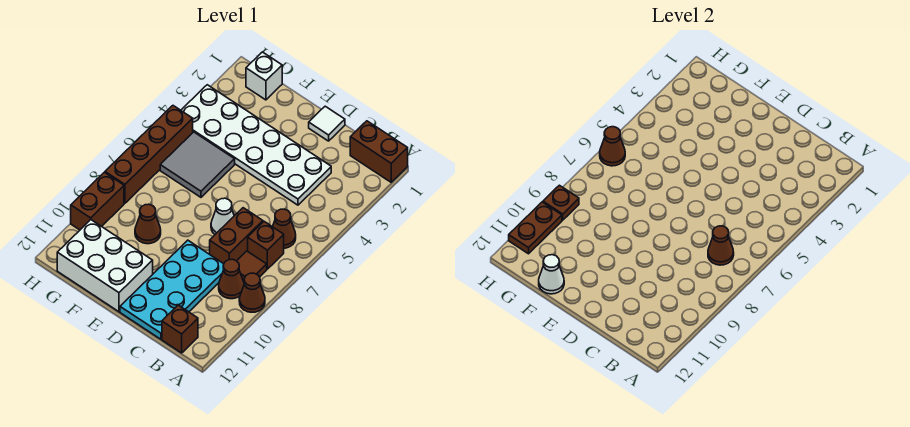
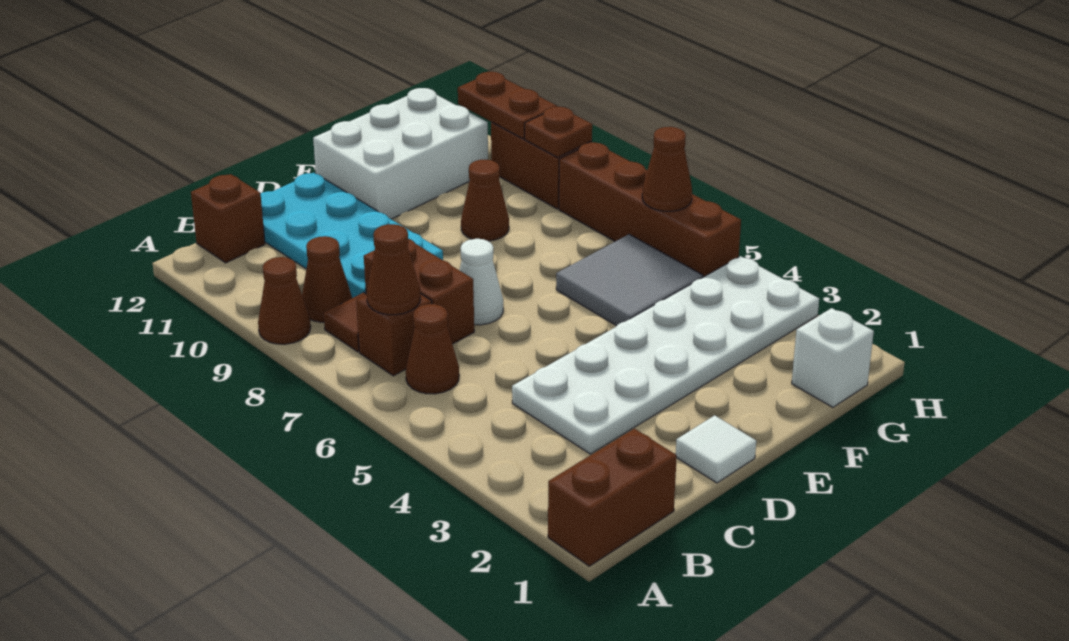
white cone F12 level 2 -> none

